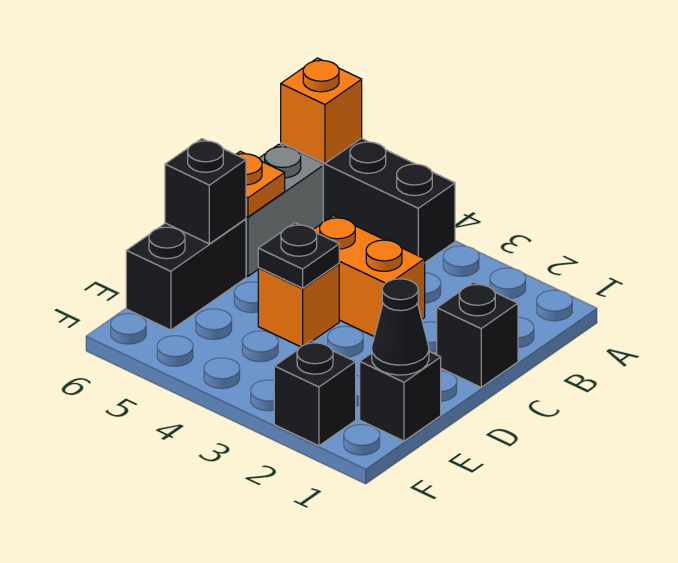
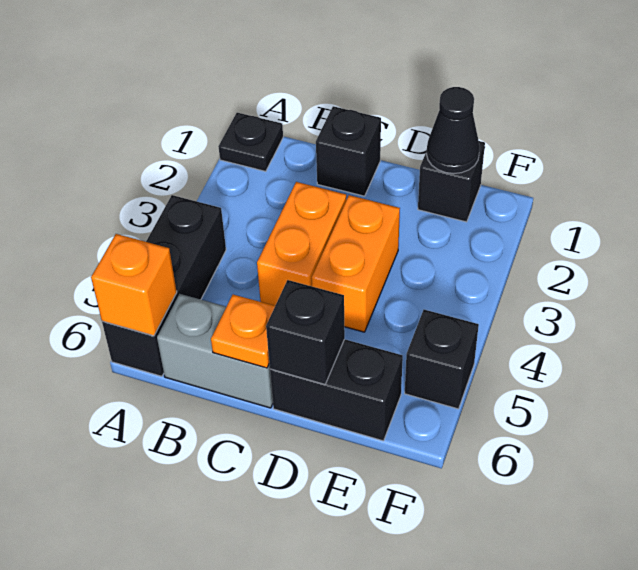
orange brick D4 level 1 -> orange brick D3:D4 level 1
black plate D4 level 2 -> black plate A1 level 1
black brick F2 level 1 -> black brick F5 level 1

